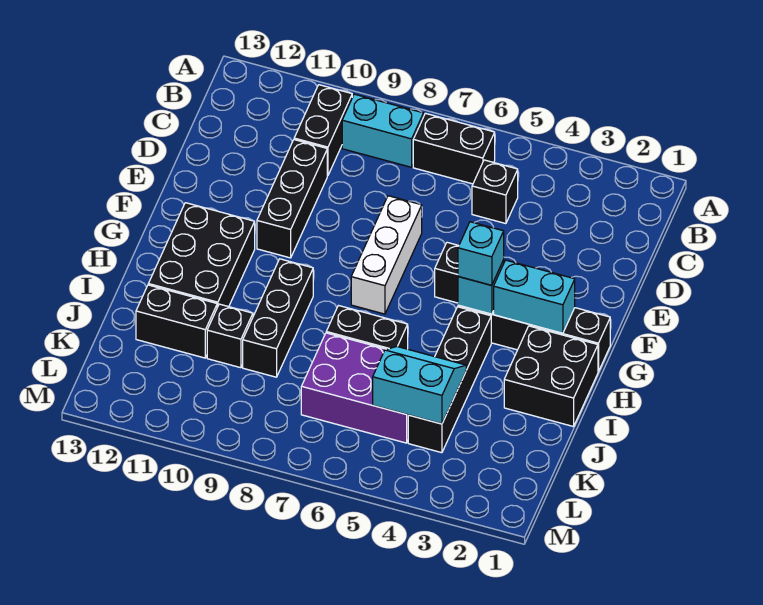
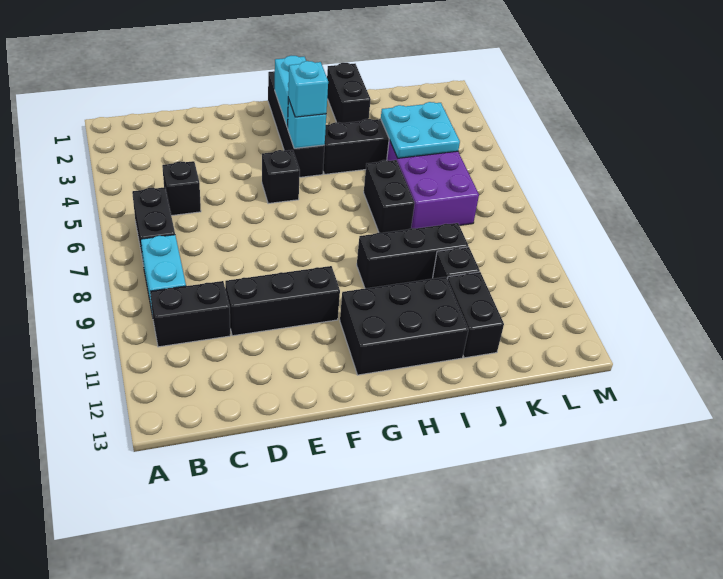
white brick E7:G7 level 1 -> none
black brick H1:I2 level 1 -> black brick I1:I2 level 1
cyan slope J4:K5 level 2 top K -> cyan plate J4:K5 level 2

